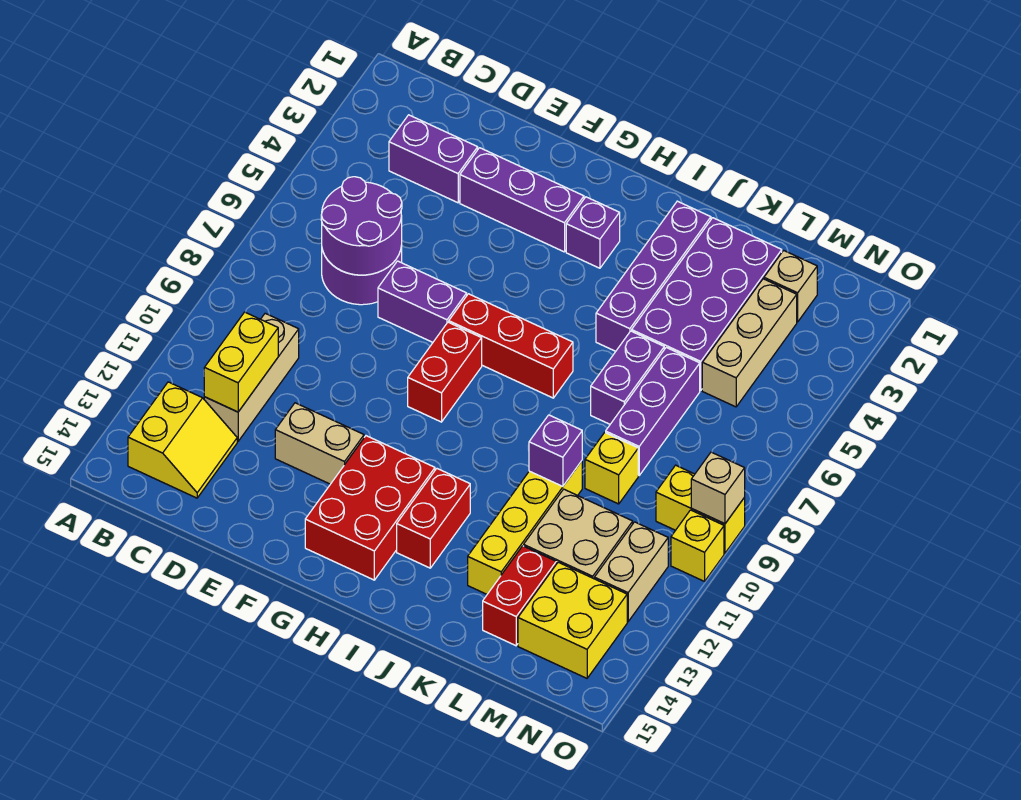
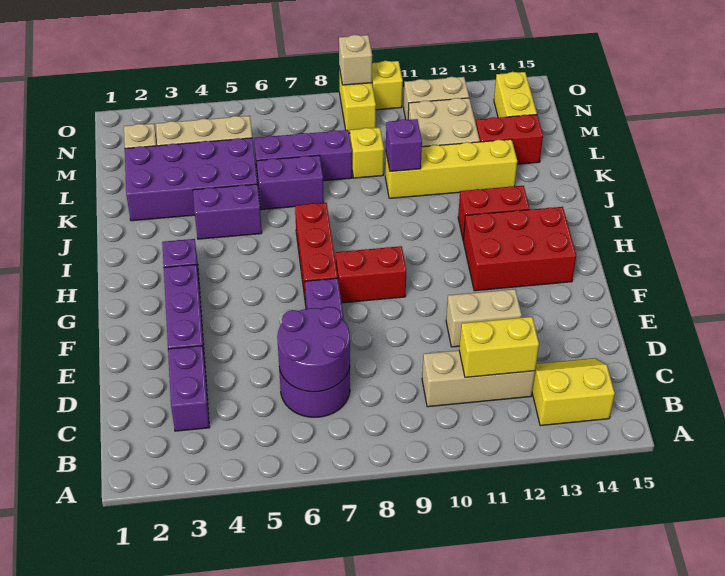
tan brick E12:F12 level 1 -> tan brick E11:E12 level 1
purple brick J2:J5 level 1 -> purple brick J4:J5 level 1
yellow brick M13:N14 level 1 -> yellow brick M14:N14 level 1

